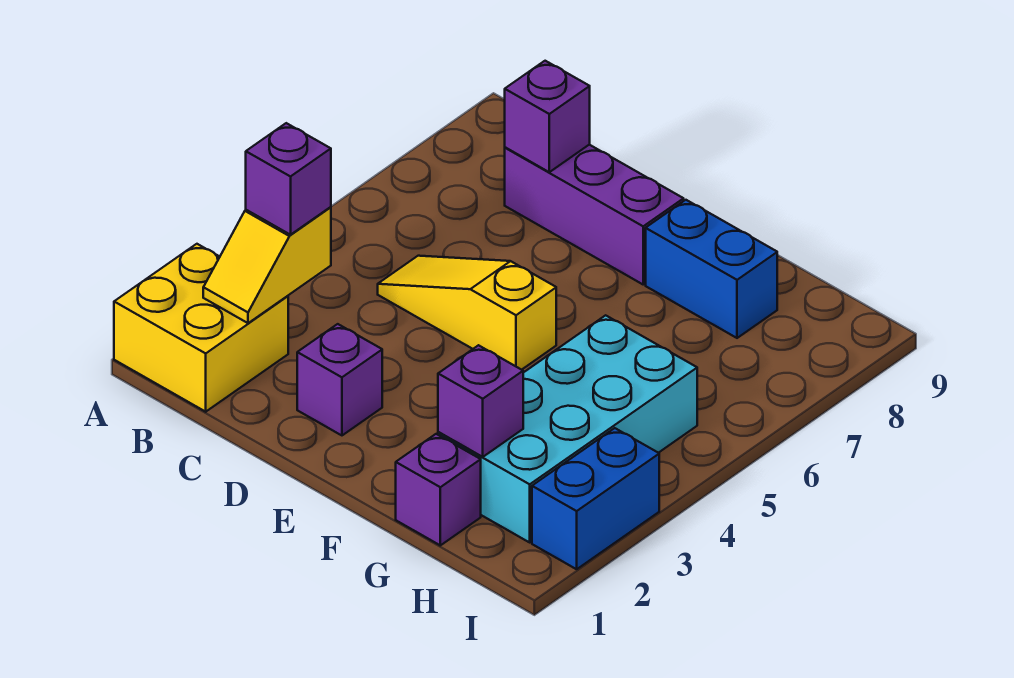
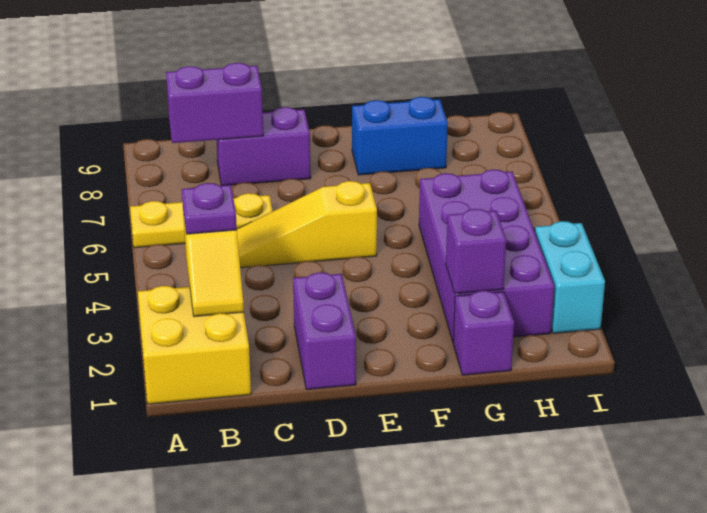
none -> yellow plate A6:C6 level 1
purple brick B3 level 3 -> purple plate B3 level 3
purple brick C8:E8 level 1 -> purple brick C8:D8 level 1
purple brick C8 level 2 -> purple brick B8:C8 level 2
purple brick D2 level 1 -> purple brick D1:D2 level 1
cyan brick G2:H5 level 1 -> purple brick G2:H5 level 1
blue brick I2:I3 level 1 -> cyan brick I2:I3 level 1

